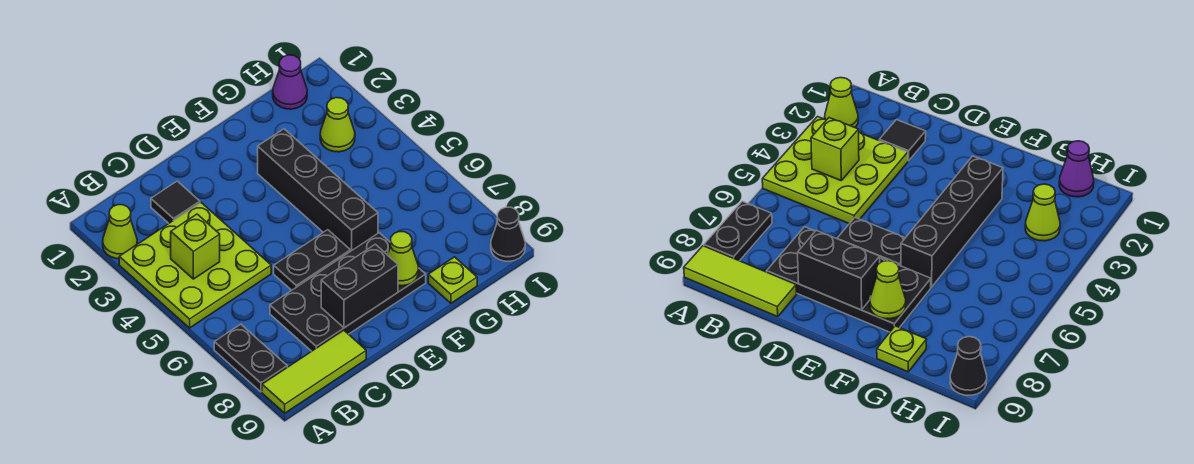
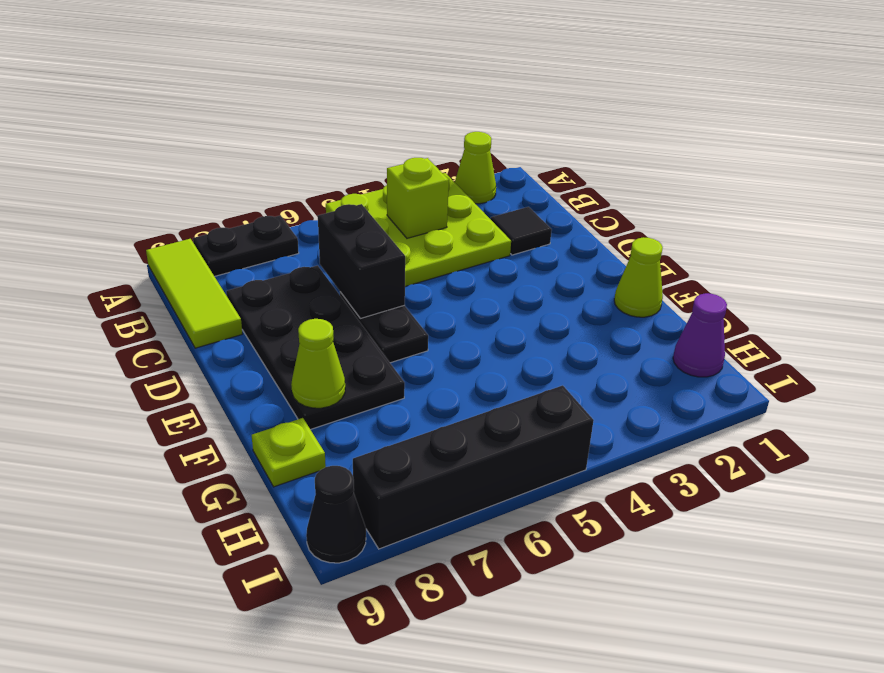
black brick D8:E8 level 2 -> black brick C6:D6 level 2
black brick F3:F6 level 1 -> black brick I5:I8 level 1
lime cone H3 level 1 -> lime cone F1 level 1

